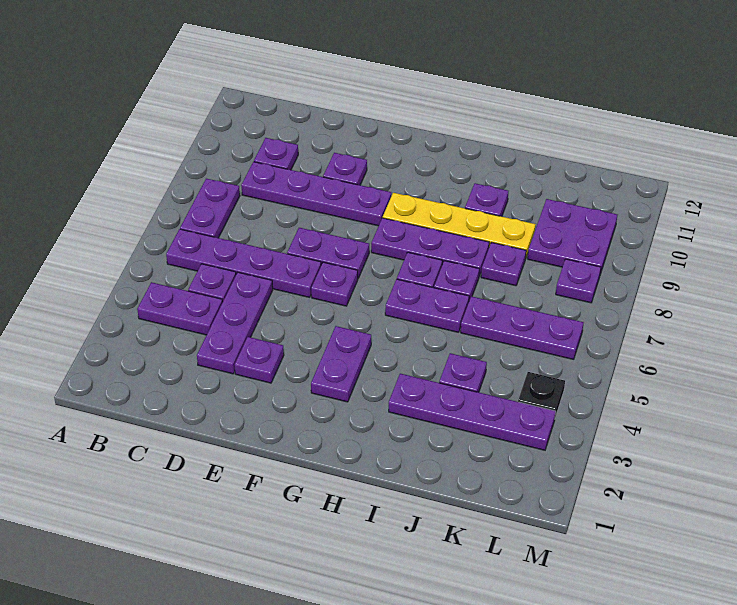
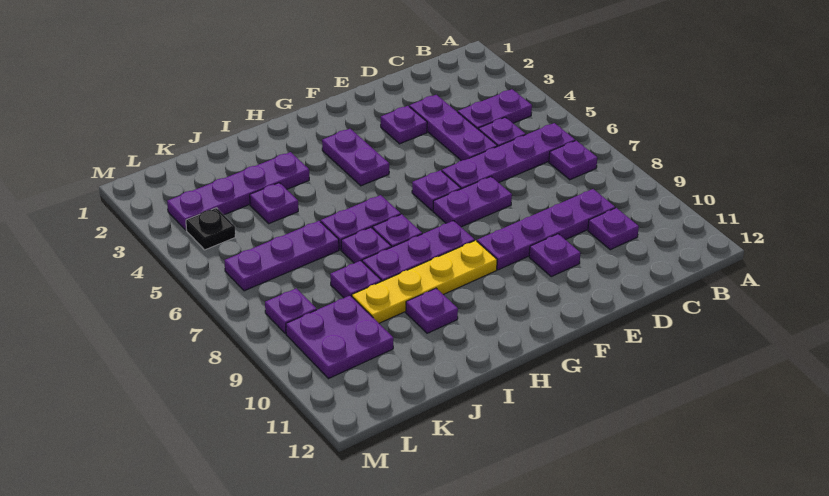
purple plate B7:B8 level 1 -> purple plate B7 level 1

